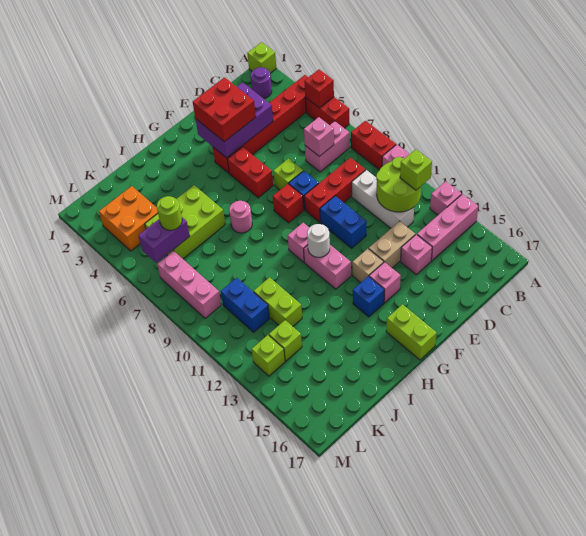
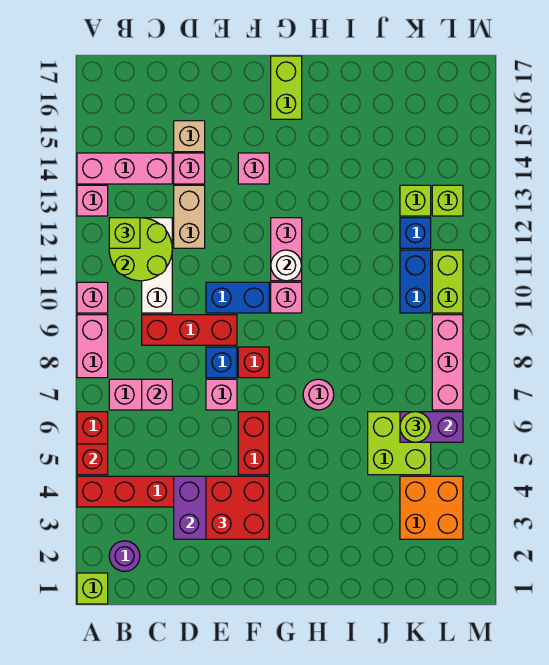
red brick A8:A9 level 1 -> pink brick A8:A9 level 1
tan brick D13:E13 level 1 -> tan brick D12:D13 level 1
lime brick E7 level 1 -> pink brick E7 level 1
blue brick E10:E11 level 1 -> blue brick E10:F10 level 1
tan brick F13 level 1 -> tan brick D15 level 1
blue brick G14 level 1 -> blue brick K12 level 1
lime brick I5:K6 level 1 -> lime brick J5:K6 level 1
lime brick J11:J12 level 1 -> lime brick L10:L11 level 1

